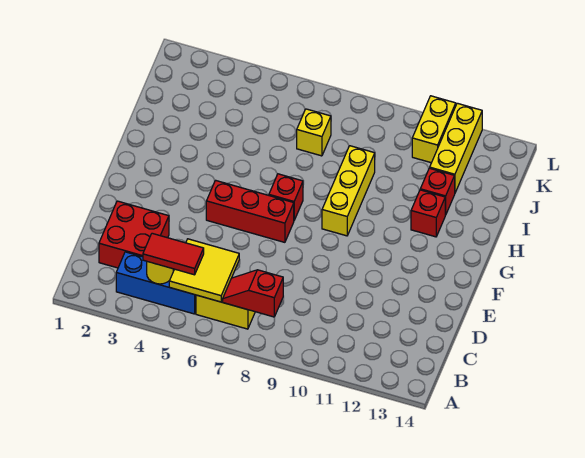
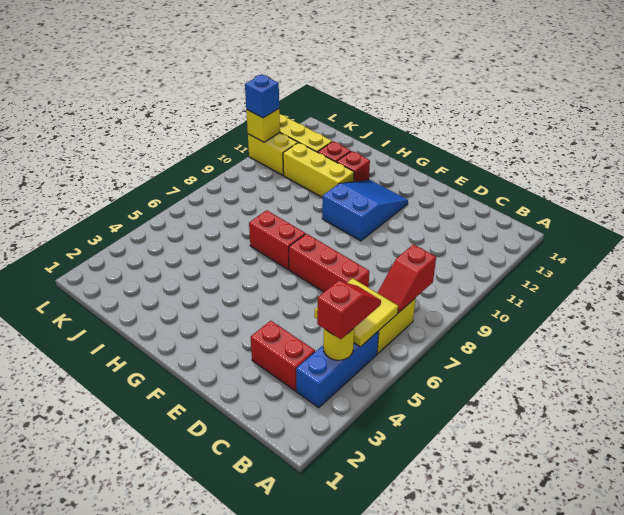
red tile B4:B5 level 3 -> red slope B4:B5 level 3 top 4
red brick C2:D3 level 1 -> red brick C3:D3 level 1
red brick F5:F7 level 1 -> red brick D7:F7 level 1
none -> blue slope F10:G12 level 1 top 10
red brick G7 level 1 -> red brick G7:H7 level 1
yellow brick G9:I9 level 1 -> yellow brick H11:J11 level 1
yellow brick J7 level 1 -> yellow brick L11 level 2
none -> blue brick L11 level 3

